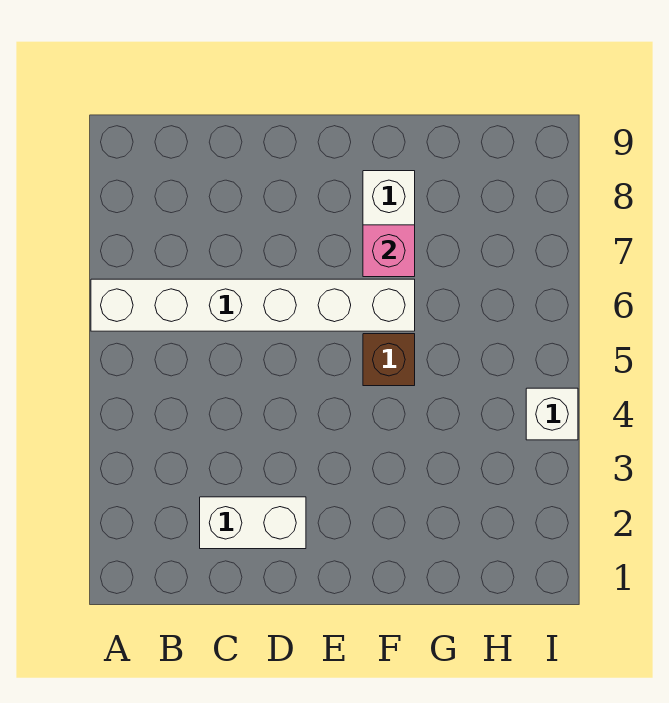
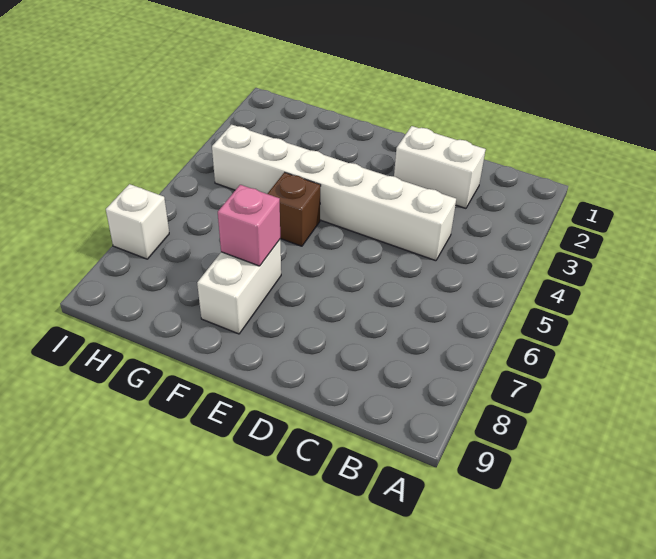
white brick A6:F6 level 1 -> white brick C4:H4 level 1
white brick I4 level 1 -> white brick I7 level 1

